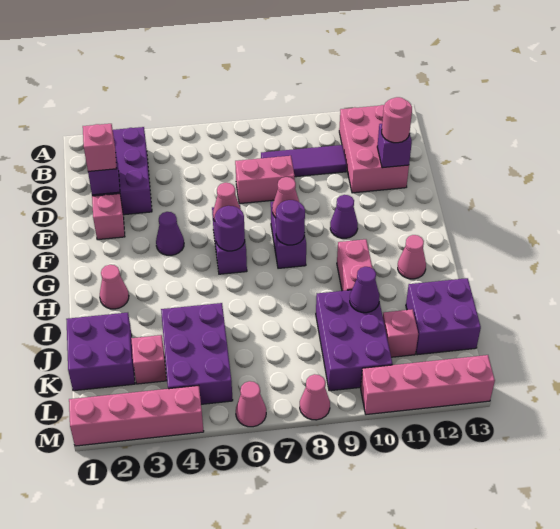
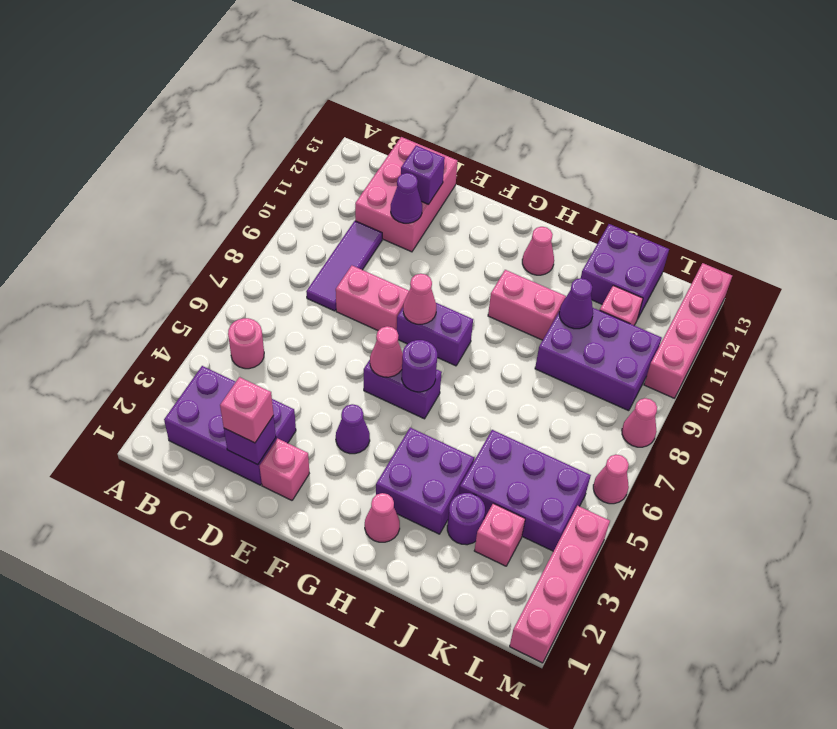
pink brick B11:D12 level 1 -> pink brick C11:D13 level 1
pink brick D7:D8 level 1 -> pink brick D8:E8 level 1
pink round brick D12 level 3 -> pink round brick B5 level 1
purple cone F10 level 1 -> purple cone D11 level 2
purple round brick G8 level 2 -> purple round brick J3 level 1
purple brick J1:K2 level 1 -> purple brick H3:I4 level 1

